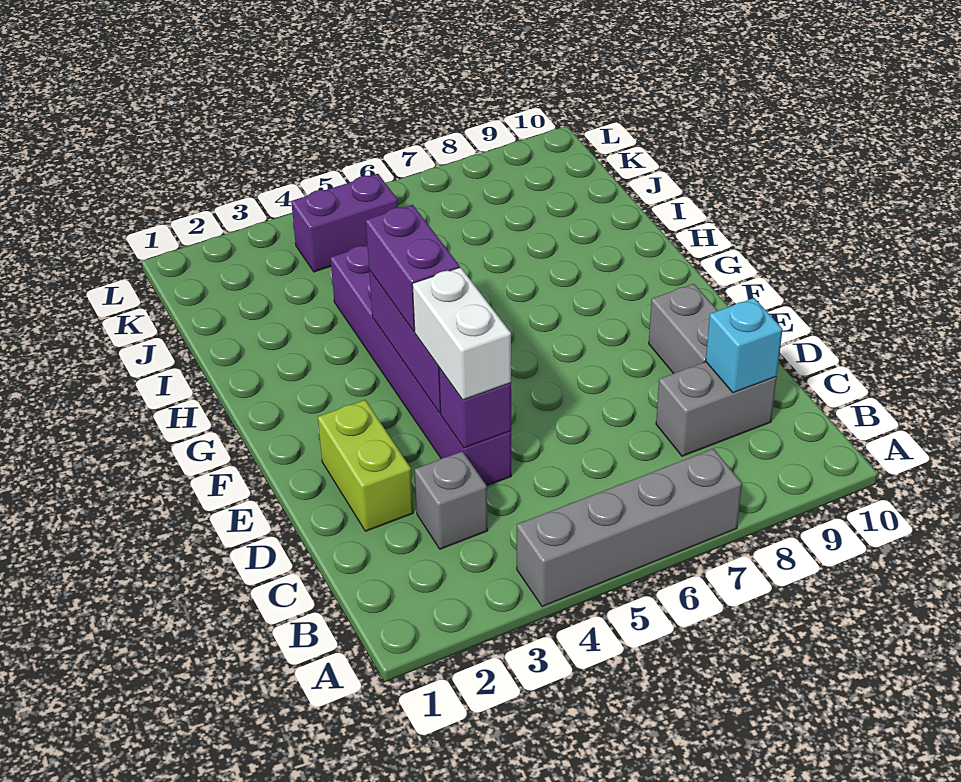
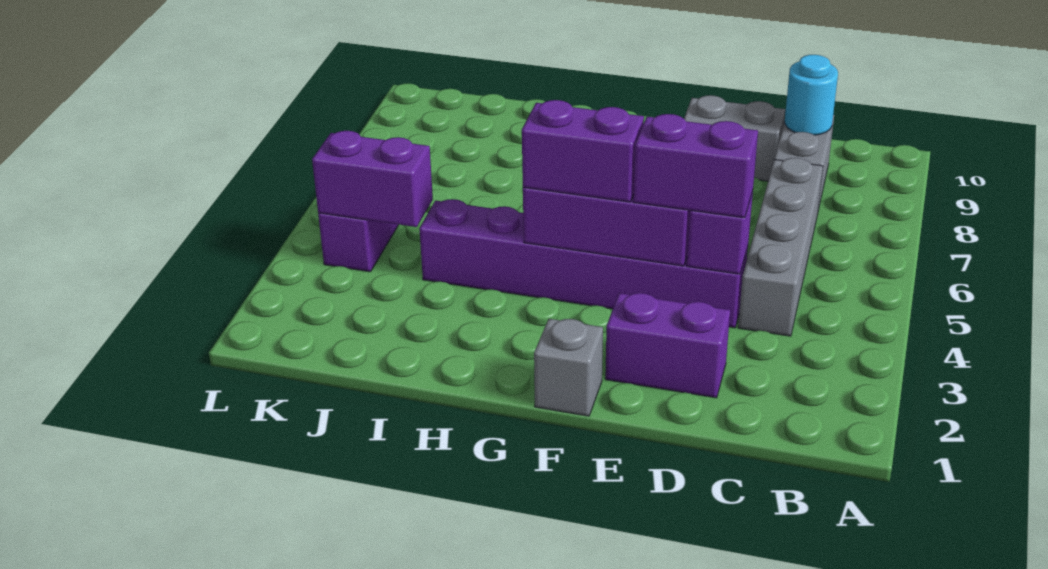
grey brick A4:A7 level 1 -> grey brick C4:C7 level 1
grey brick C3 level 1 -> grey brick F1 level 1
cyan brick C9 level 2 -> cyan round brick C9 level 2
lime brick D2:E2 level 1 -> purple brick D2:E2 level 1
white brick D4:E4 level 3 -> purple brick D4:E4 level 3
none -> purple brick J4:K4 level 2

